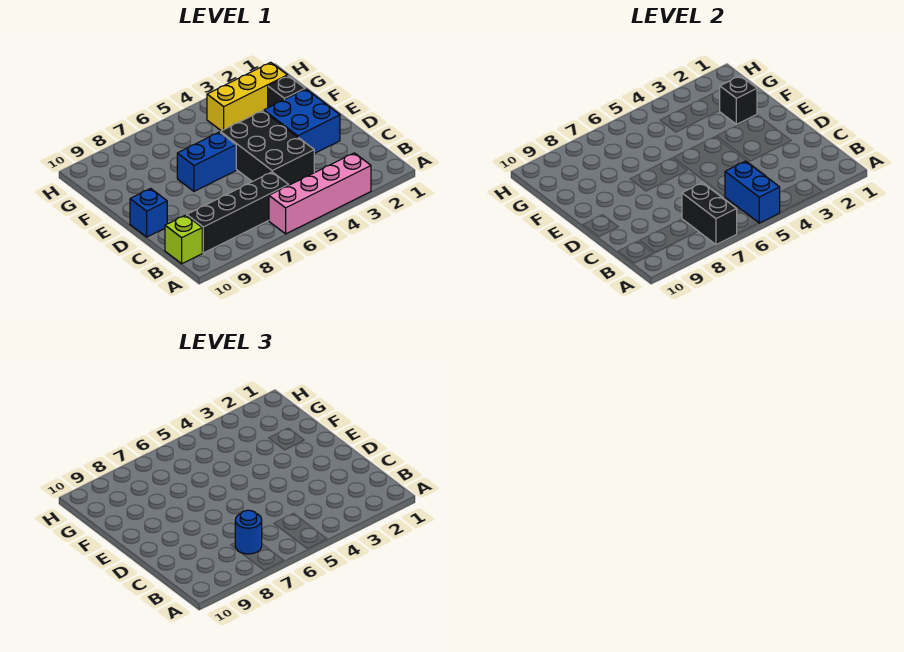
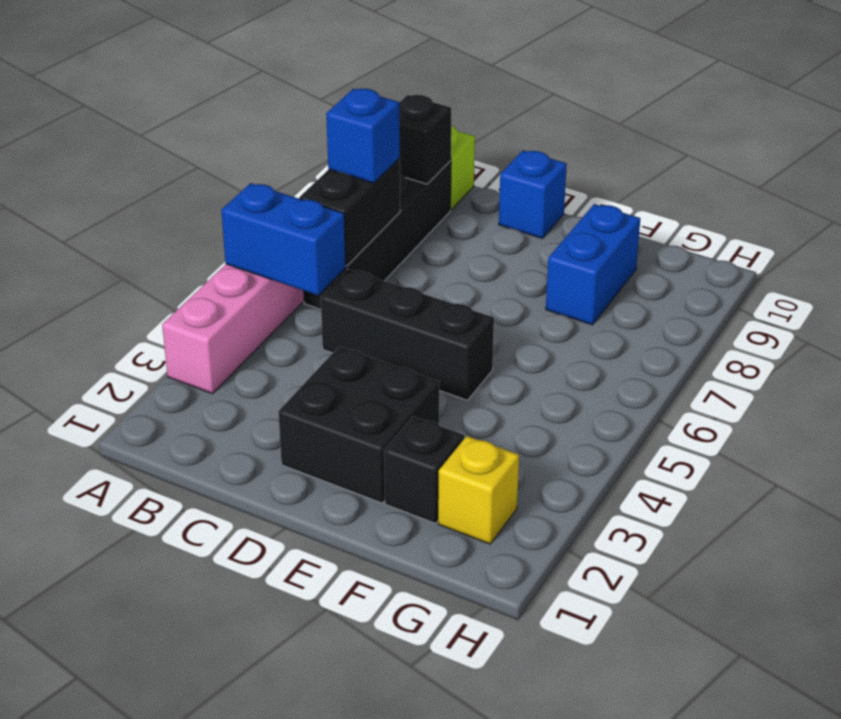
black brick A7:B7 level 2 -> black brick B6:B7 level 2
blue round brick B7 level 3 -> blue brick B7 level 3
black brick C4:E5 level 1 -> black brick C5:E5 level 1
blue brick D2:E3 level 1 -> black brick D2:E3 level 1
blue brick E6:E7 level 1 -> blue brick F8:F9 level 1
black brick F2 level 2 -> black brick B9 level 2
yellow brick G2:G4 level 1 -> yellow brick G2 level 1

